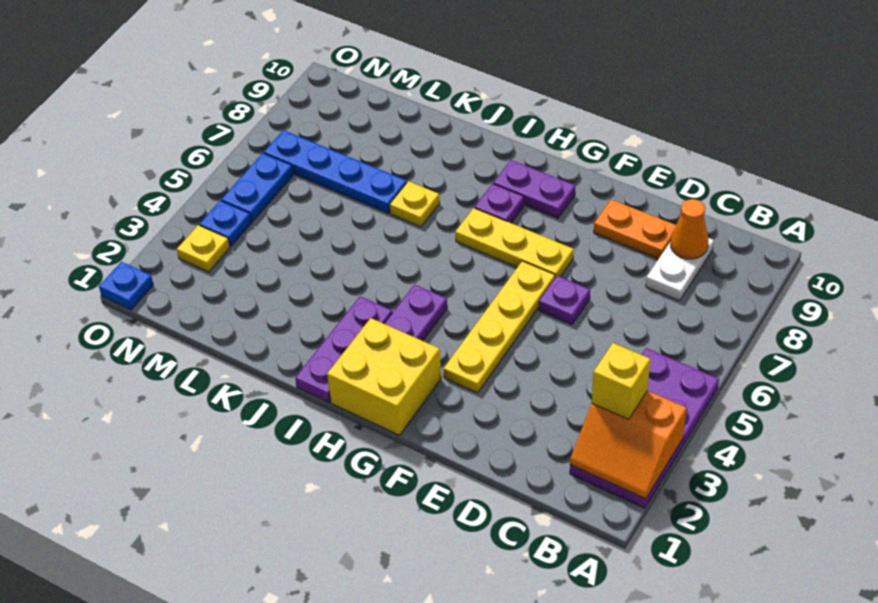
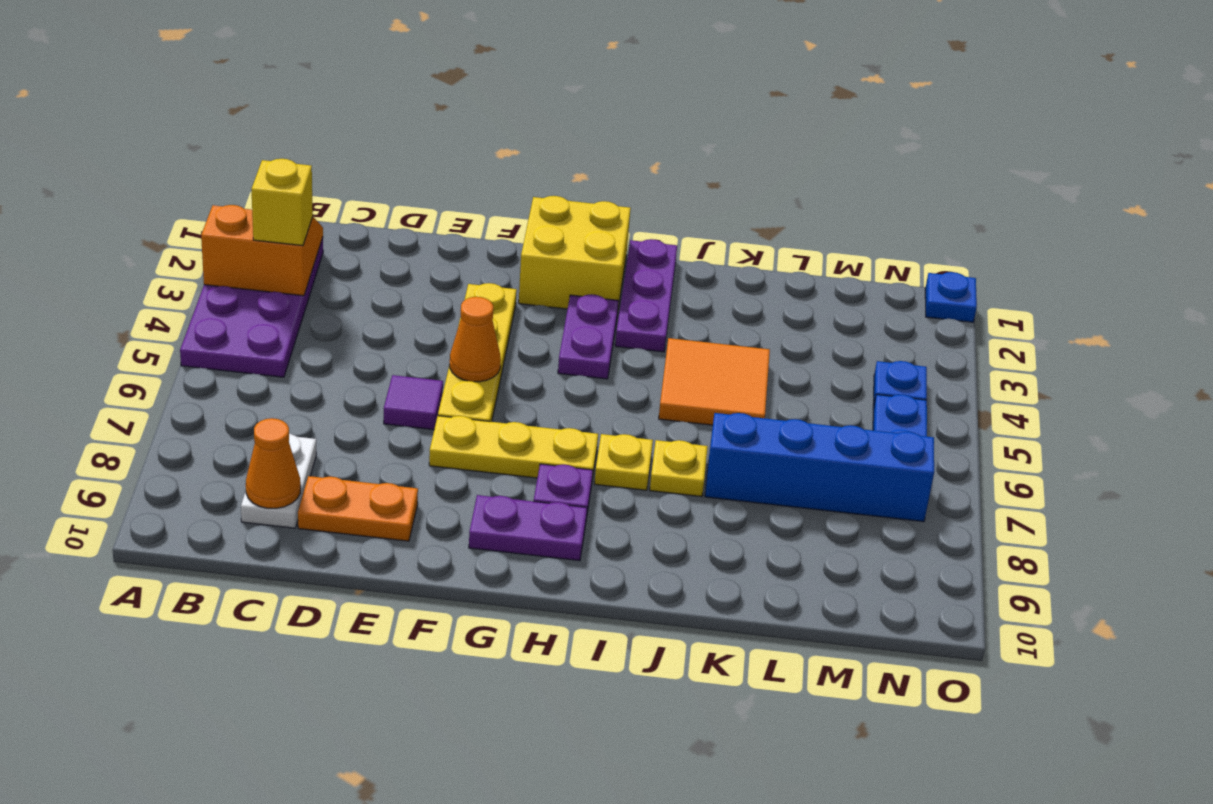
purple plate E6 level 1 -> purple tile E6 level 1
none -> orange cone F5 level 2
none -> orange tile J4:K5 level 1
blue plate K7:N7 level 1 -> blue brick K7:N7 level 1
yellow plate N3 level 1 -> yellow plate I7 level 1

